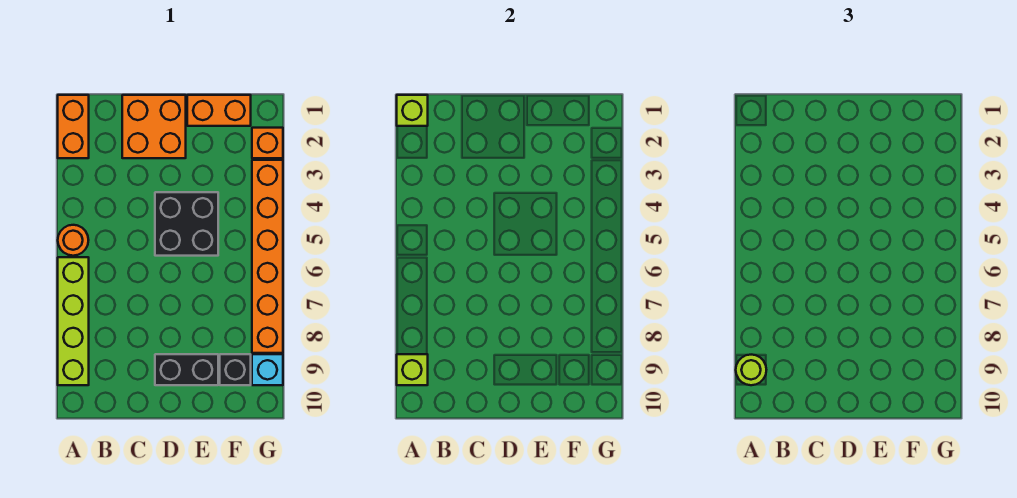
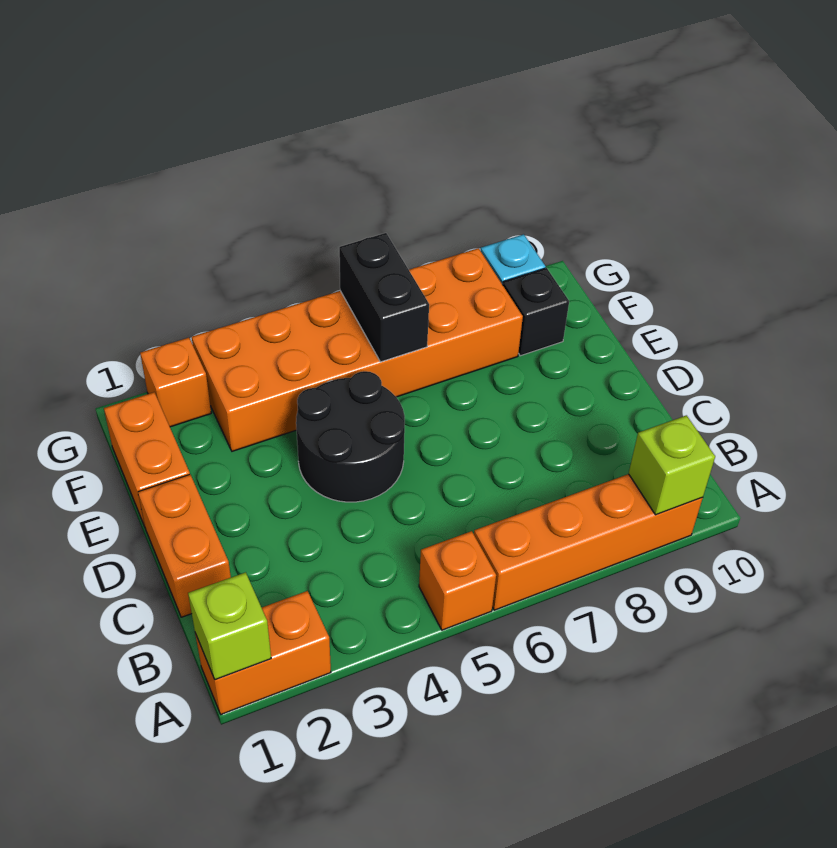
orange round brick A5 level 1 -> orange brick A5 level 1
lime brick A6:A9 level 1 -> orange brick A6:A9 level 1
lime round brick A9 level 3 -> none
orange brick C1:D2 level 1 -> orange brick C1:D1 level 1
black brick D4:E5 level 1 -> black round brick D4:E5 level 1
black brick D9:E9 level 1 -> black brick F6:G6 level 2
orange brick G3:G8 level 1 -> orange brick F3:G8 level 1

